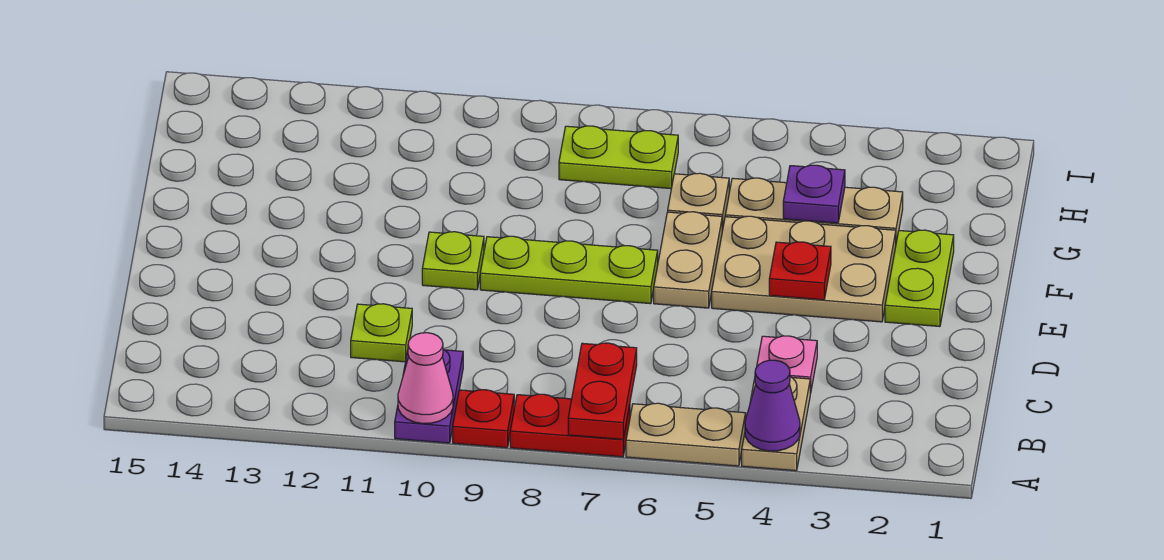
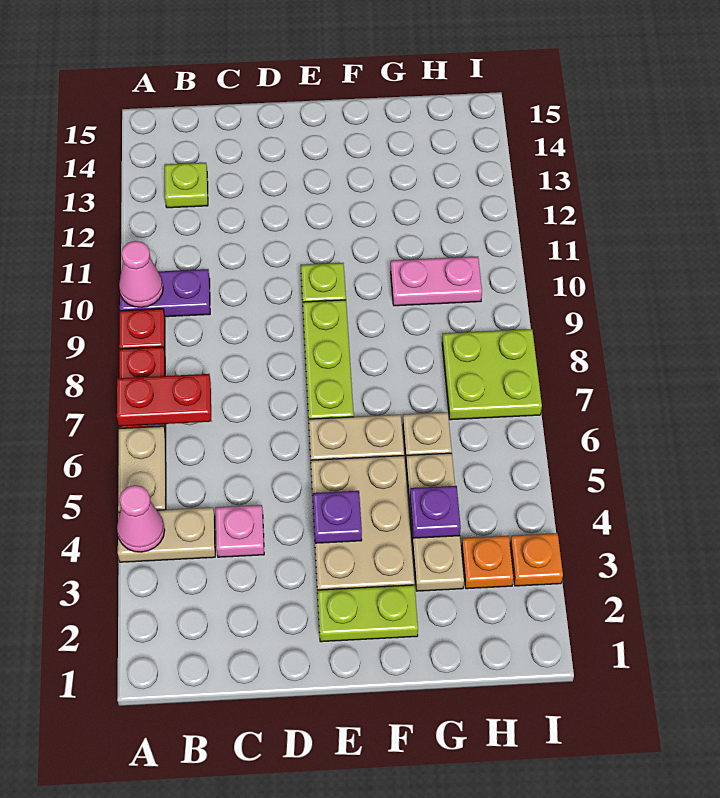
purple cone A4 level 2 -> pink cone A4 level 2
lime plate C11 level 1 -> lime plate B13 level 1
red plate E4 level 2 -> purple plate E4 level 2
none -> pink plate G10:H10 level 1
none -> orange plate H3 level 1
lime plate H7:H8 level 1 -> lime plate H7:I8 level 1
none -> orange plate I3 level 1

